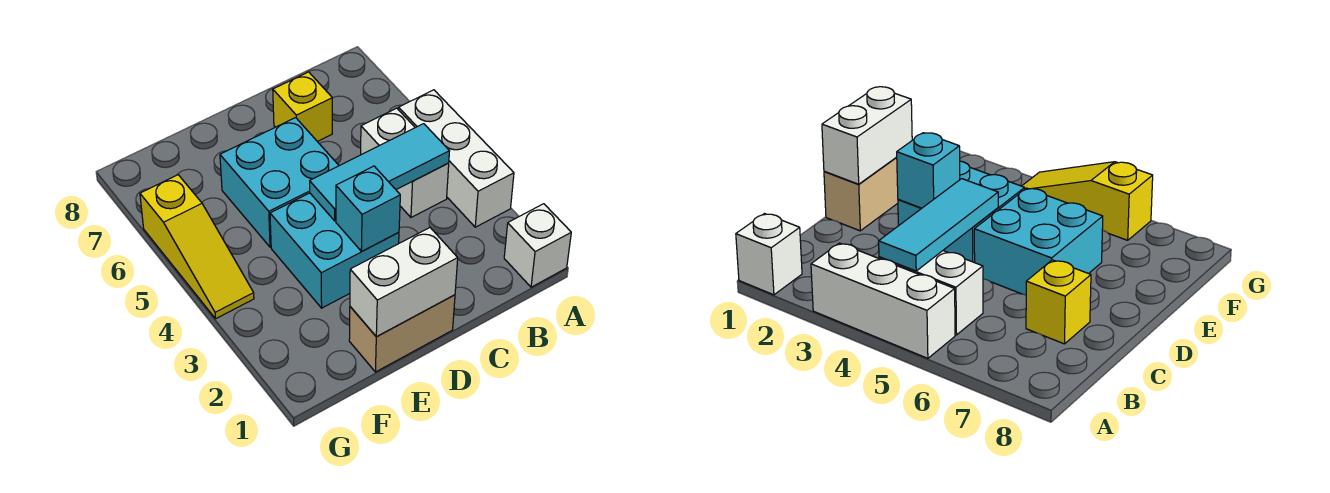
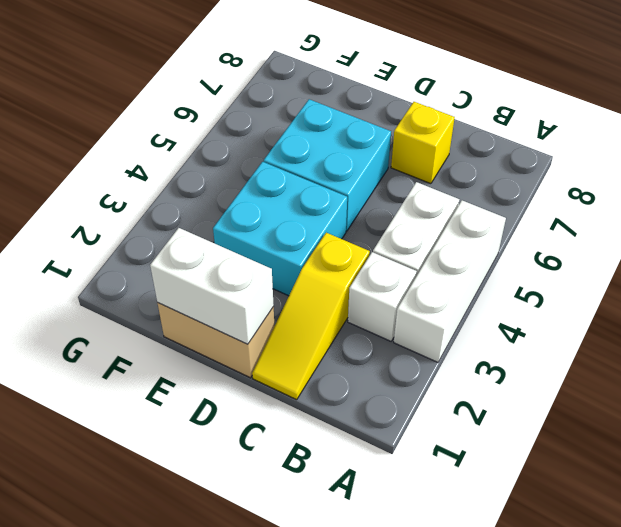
white brick A1 level 1 -> white brick B3 level 1
cyan tile B4:D4 level 2 -> none
cyan brick D3 level 2 -> none
yellow slope G4:G6 level 1 top 6 -> yellow slope C1:C3 level 1 top 3

